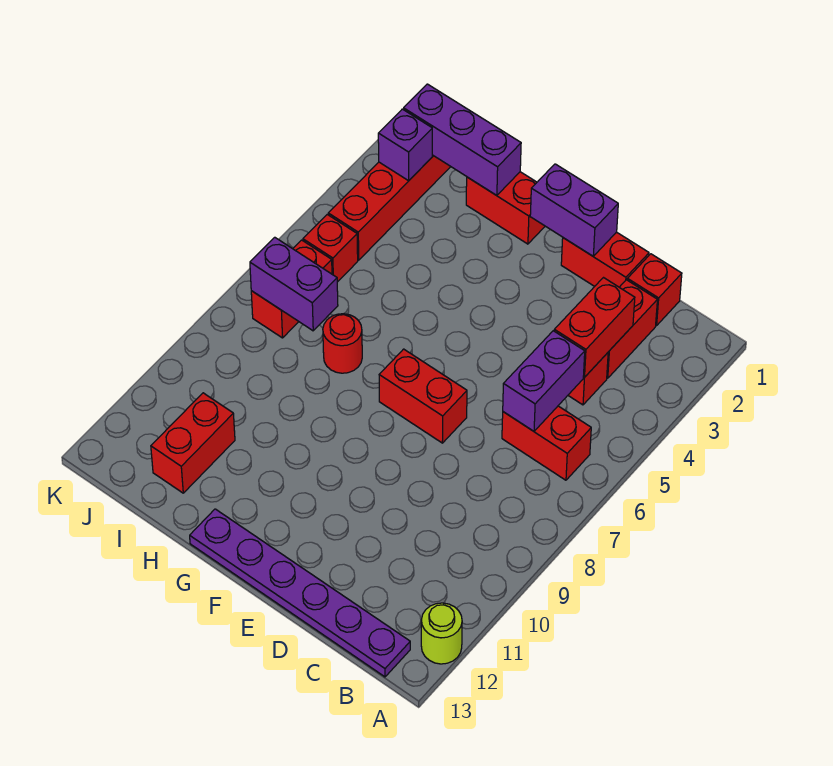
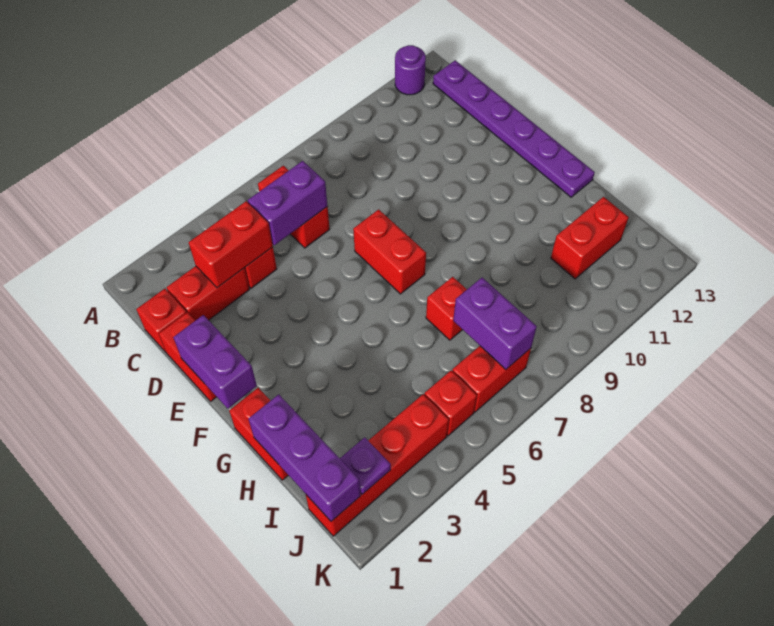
lime round brick A12 level 1 -> purple round brick A12 level 1
red round brick H7 level 1 -> red brick H7 level 1
purple brick J2 level 2 -> purple plate J2 level 2

